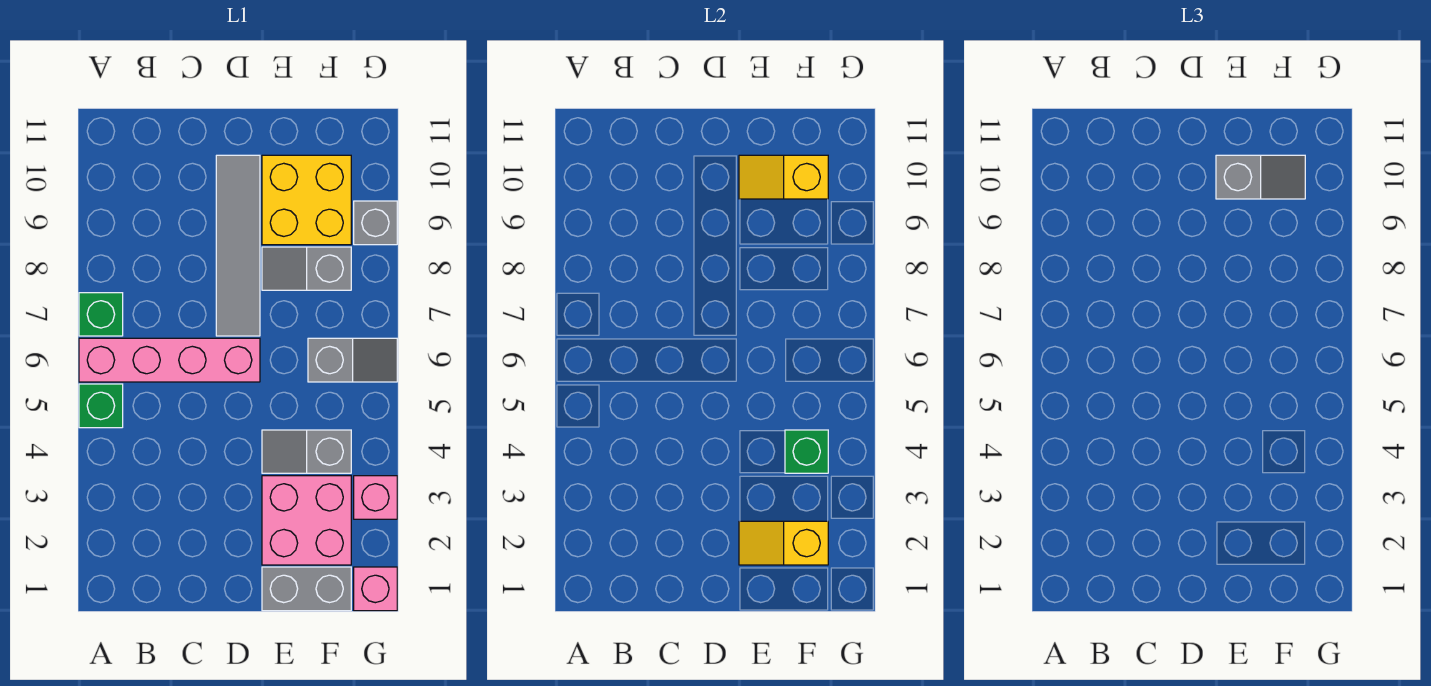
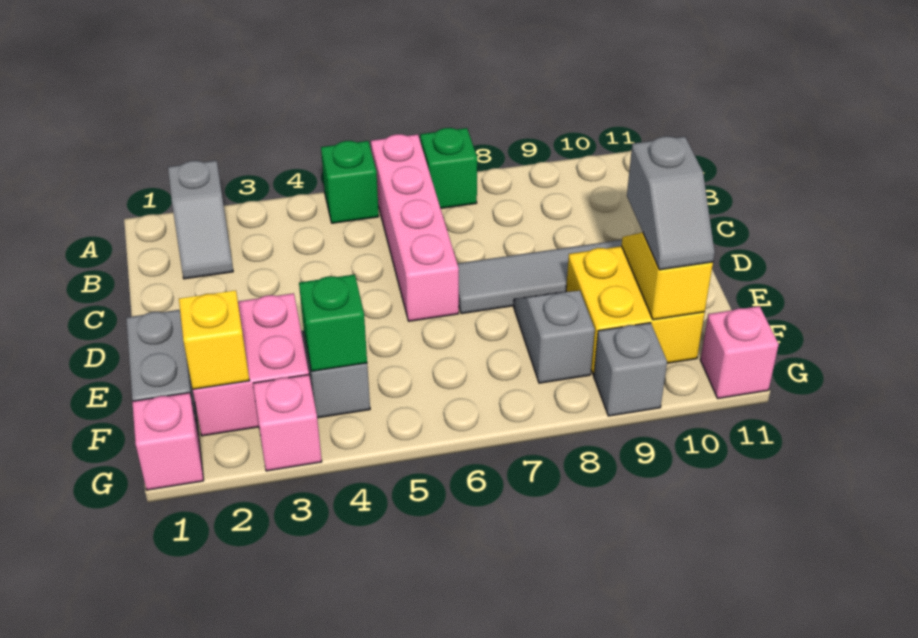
grey slope F6:G6 level 1 top F -> grey slope A2:B2 level 1 top A
none -> pink brick G11 level 1

